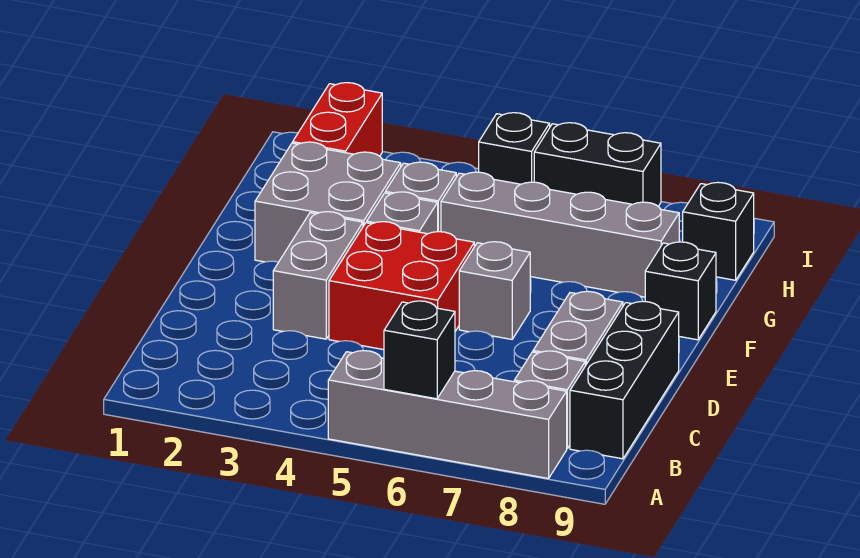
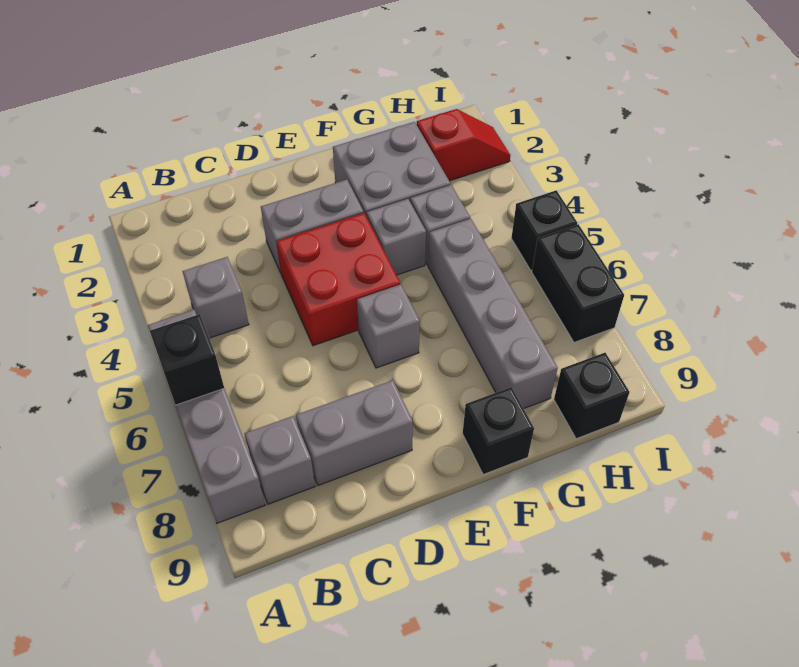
none -> grey brick B4 level 1
black brick B9:D9 level 1 -> none
red brick H2:I2 level 1 -> red slope H2:I2 level 1 top H

